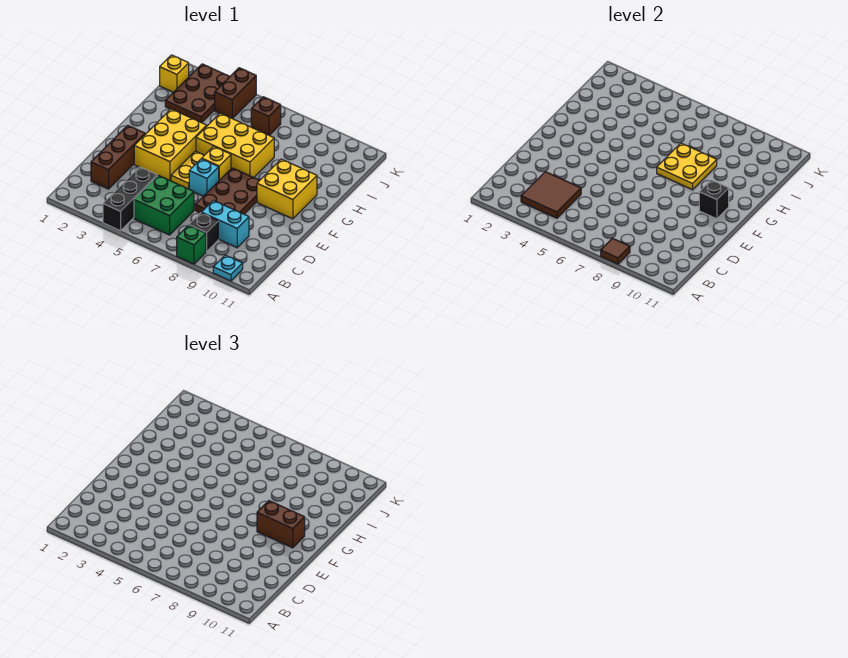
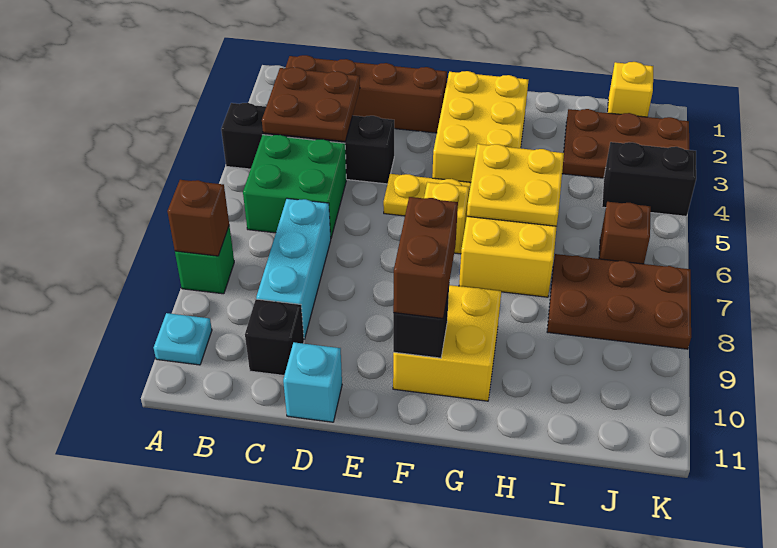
black brick A4:C4 level 1 -> black brick A4:D4 level 1
brown tile A8 level 2 -> brown brick A8 level 2
brown tile B3:C4 level 2 -> brown plate B3:C4 level 2
black brick B8 level 1 -> black brick C10 level 1
brown brick C2:E2 level 1 -> brown brick B2:E2 level 1
cyan brick C8:C9 level 1 -> cyan brick C7:C9 level 1
brown plate D7:F8 level 1 -> brown plate I7:K8 level 1
yellow brick E3:G4 level 1 -> yellow brick F2:G4 level 1
cyan brick E6 level 1 -> cyan brick D11 level 1
yellow plate G7:H8 level 2 -> yellow plate G5:H6 level 2
brown brick J4:K4 level 1 -> black brick J4:K4 level 1

